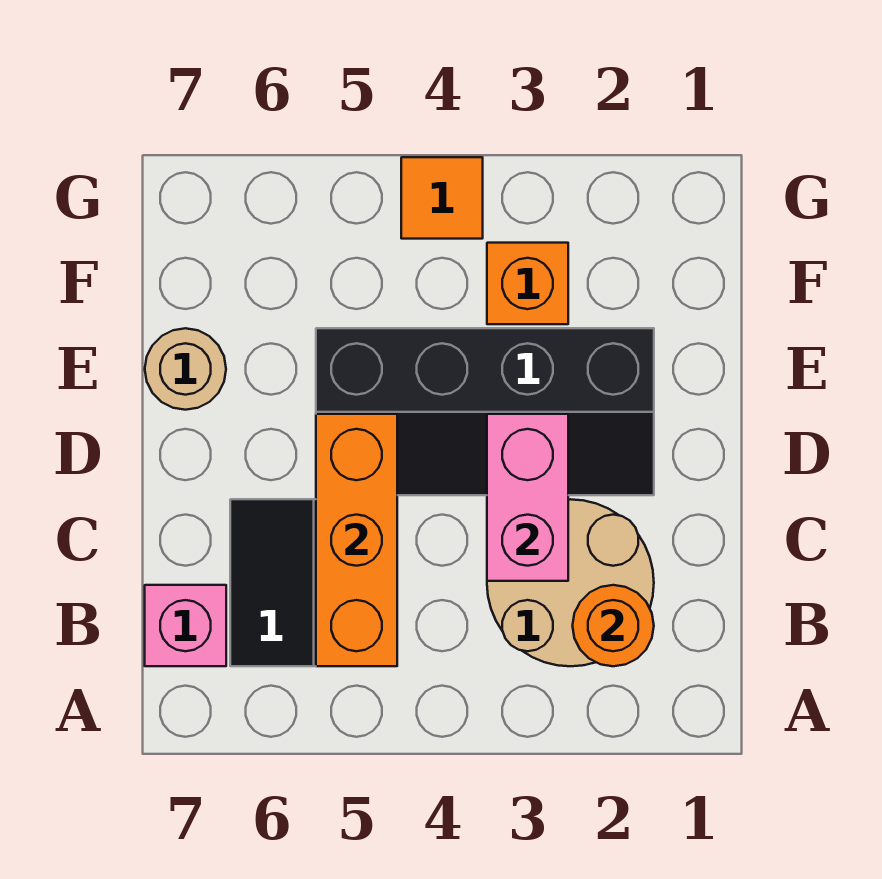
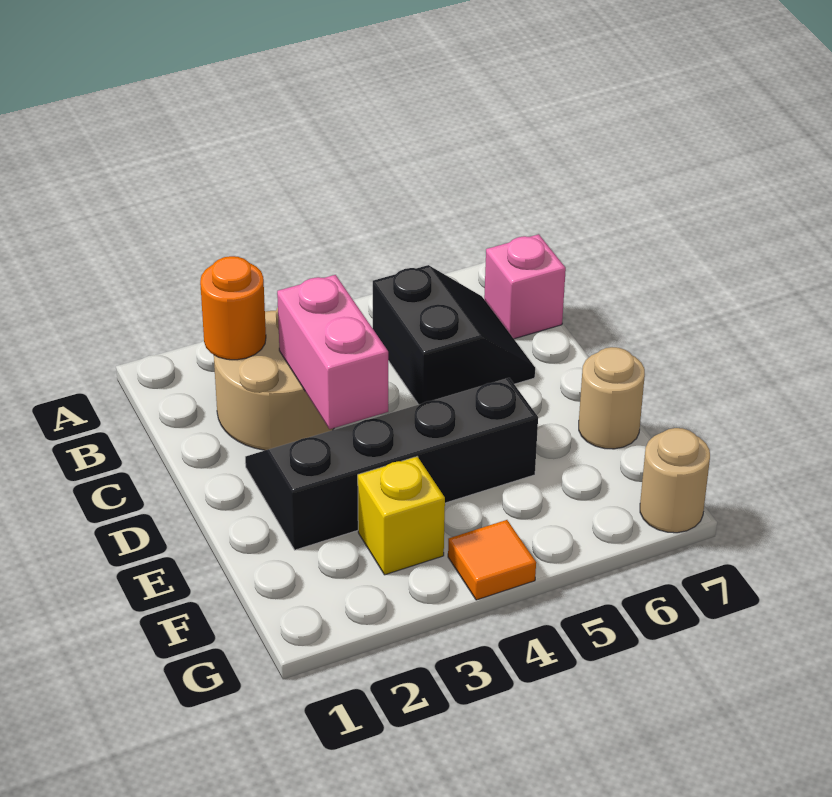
orange brick B5:D5 level 2 -> none
orange brick F3 level 1 -> yellow brick F3 level 1
none -> tan round brick G7 level 1

